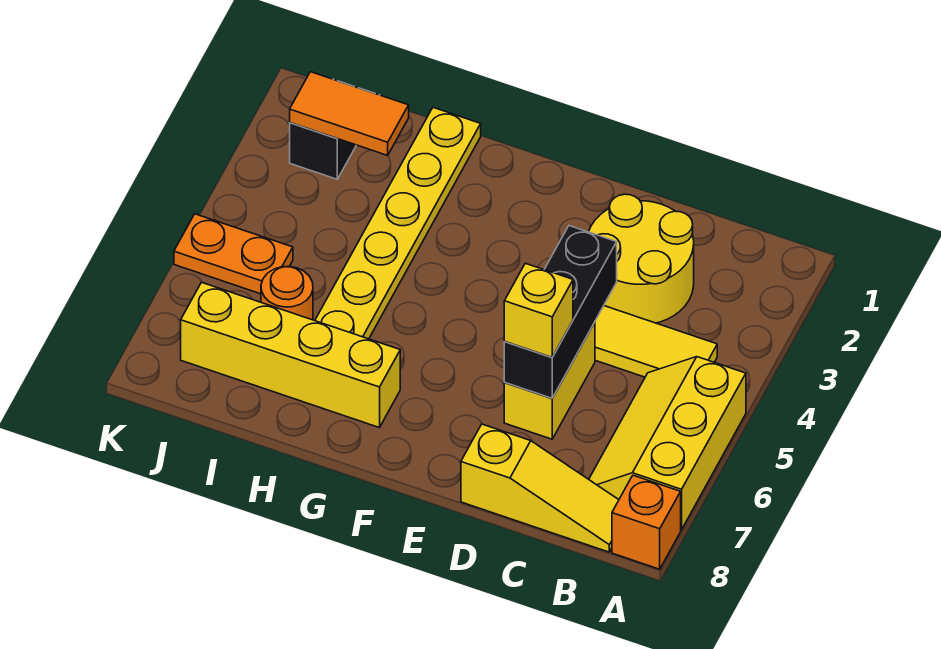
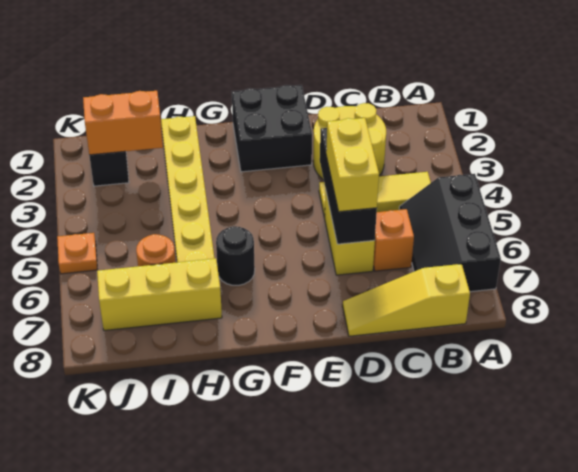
yellow slope A5:B7 level 1 top A -> black slope A5:B7 level 1 top A
orange brick A8 level 1 -> orange brick C6 level 1
yellow slope B8:D8 level 1 top D -> yellow slope B8:D8 level 1 top B
yellow brick D6 level 3 -> yellow brick D5:D6 level 3
none -> black brick E1:F2 level 1
none -> black round brick G6 level 1
yellow brick G7:J7 level 1 -> yellow brick H7:J7 level 1
orange tile I2:J2 level 2 -> orange brick I2:J2 level 2
orange plate J5:K5 level 1 -> orange plate K5 level 1

